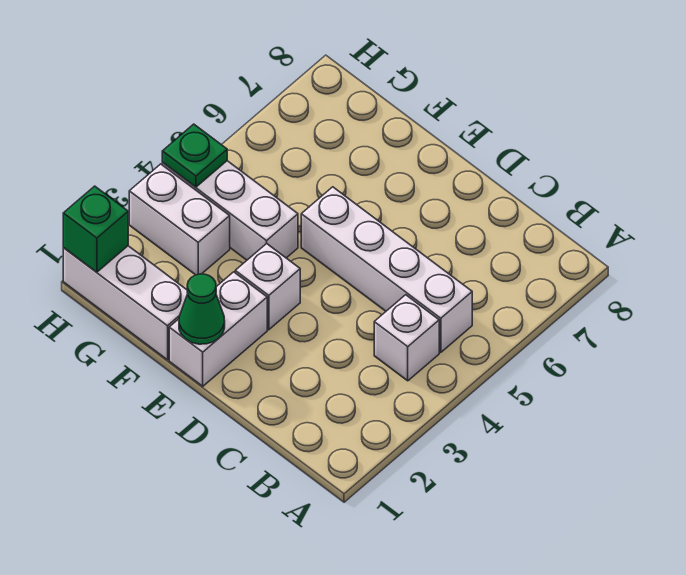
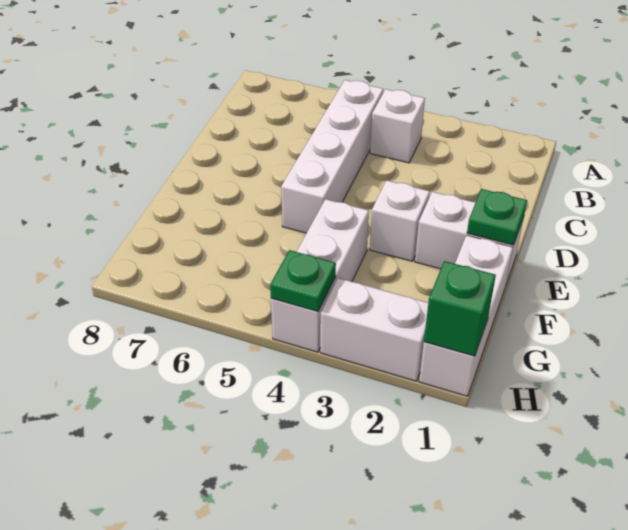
green cone E1 level 2 -> green plate E1 level 2
white brick G3:H3 level 1 -> white brick H2:H3 level 1

